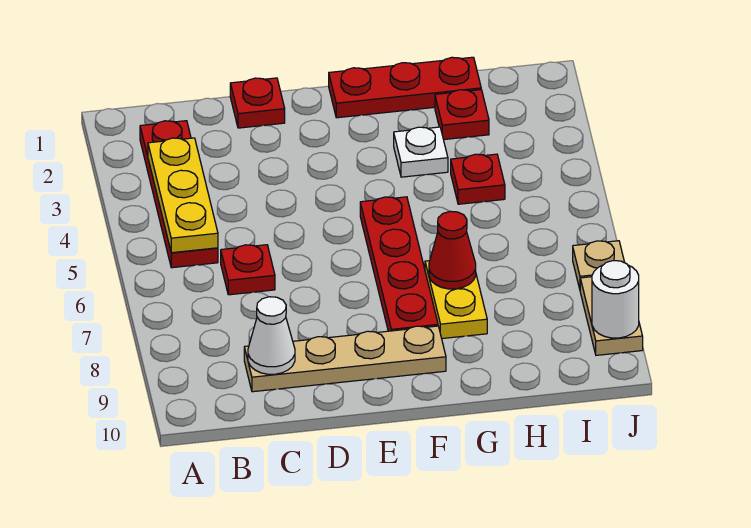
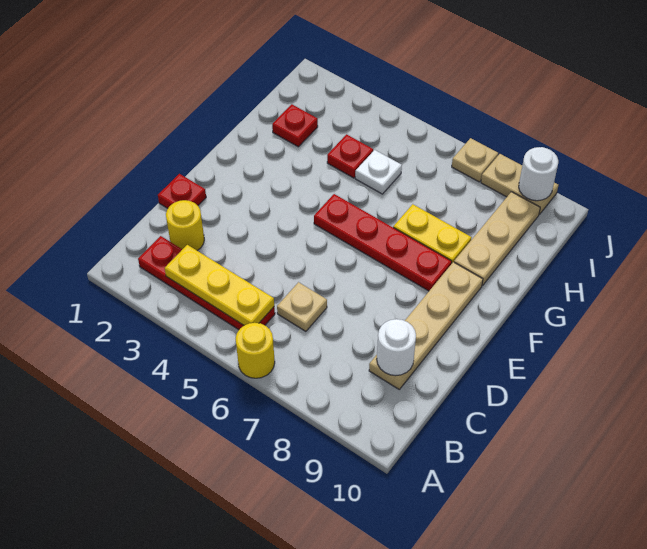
none -> yellow round brick A6 level 1
none -> yellow round brick C2 level 1
red plate C6 level 1 -> tan plate C6 level 1
white cone C9 level 2 -> white round brick C9 level 2
red plate F1:H1 level 1 -> none
white plate G3 level 1 -> white plate H5 level 1
red cone G7 level 2 -> none
none -> tan plate G9:I9 level 1

